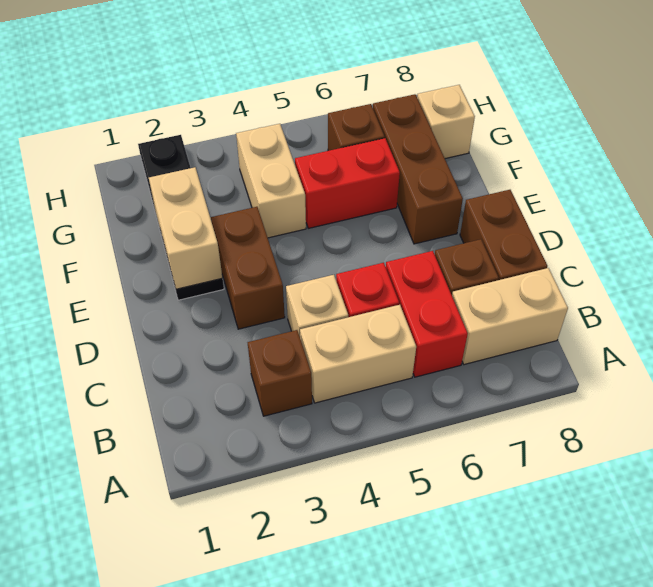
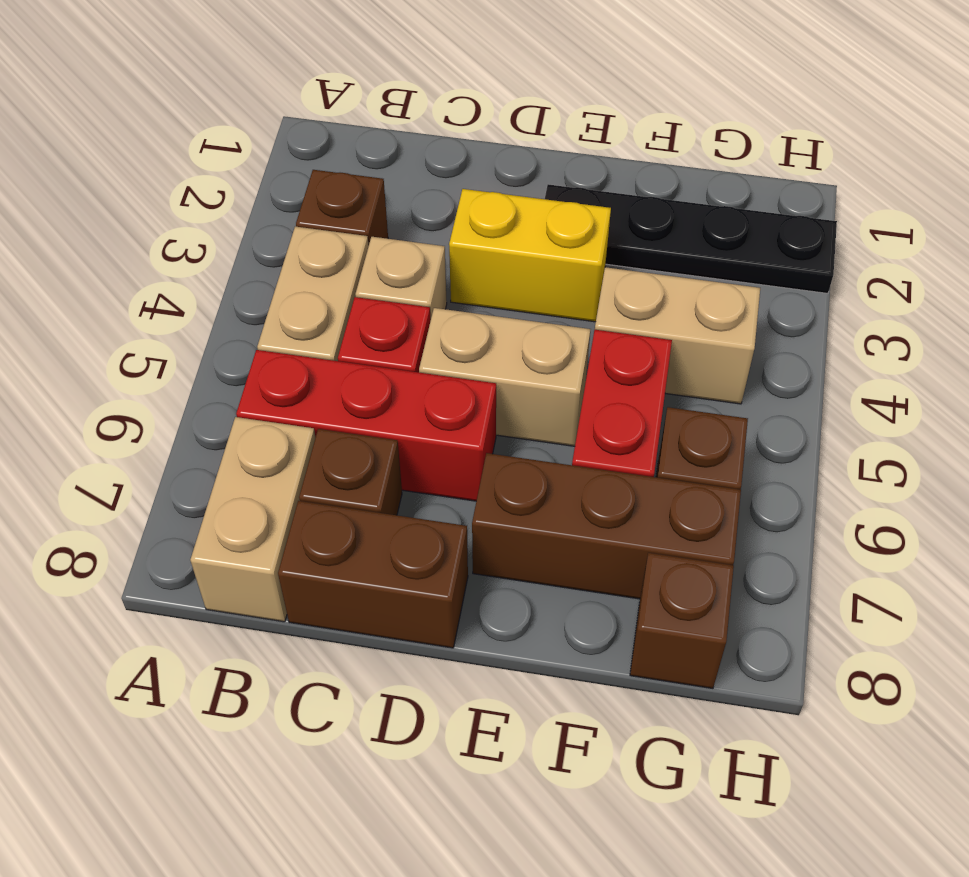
red brick B6:C6 level 1 -> red brick B6:D6 level 1
brown brick D3:E3 level 1 -> yellow brick D3:E3 level 1
tan brick E2:F2 level 2 -> tan brick D5:E5 level 1
tan brick G8 level 1 -> brown brick G8 level 1

